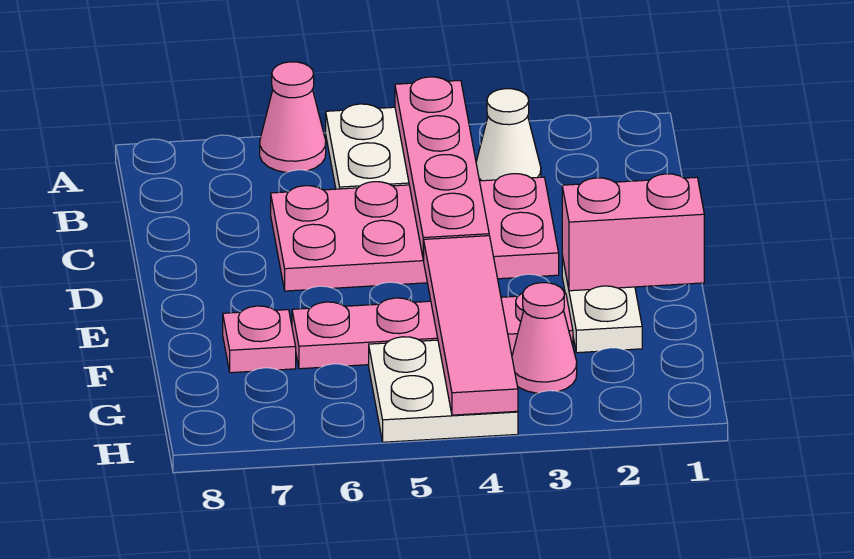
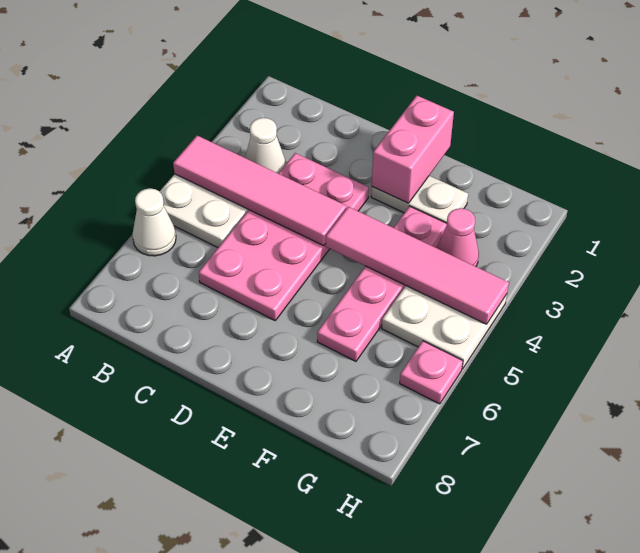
pink plate A4:D4 level 2 -> pink tile A4:D4 level 2
pink cone A6 level 1 -> white cone A6 level 1
pink plate F7 level 1 -> pink plate H6 level 1

